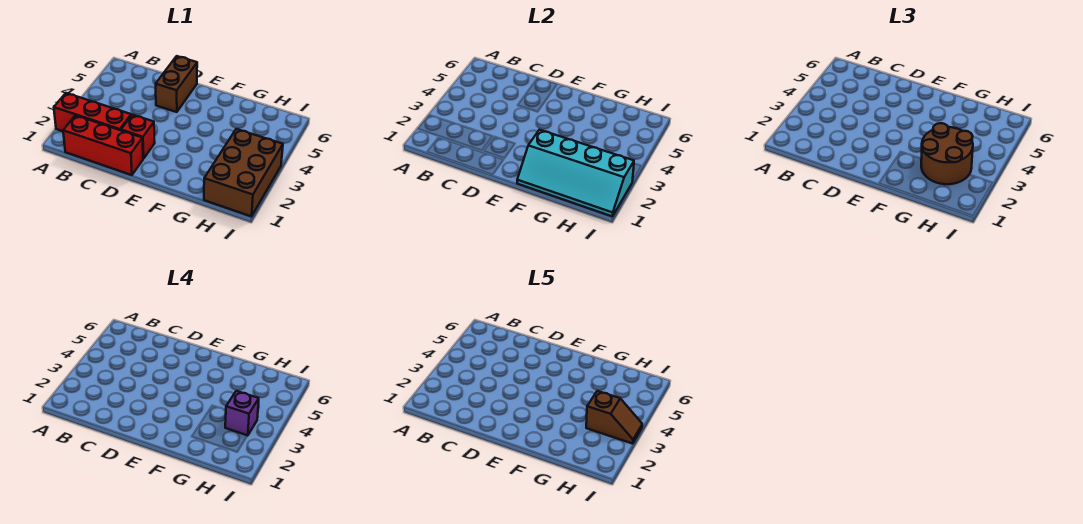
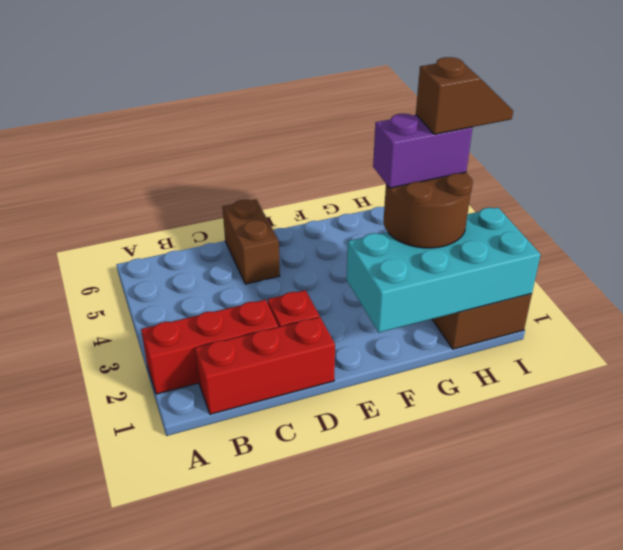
cyan slope F1:I2 level 2 top 2 -> cyan brick F1:I2 level 2
purple brick H3 level 4 -> purple brick G3:H3 level 4

